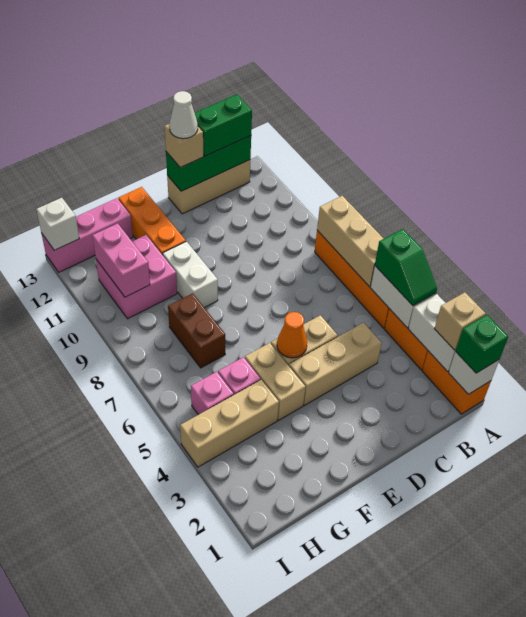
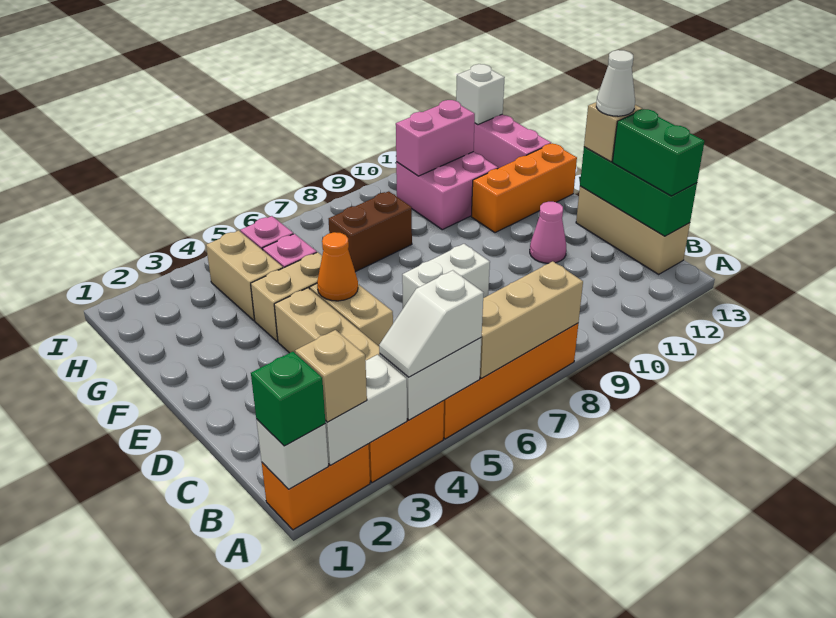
green slope A4:A5 level 3 top 5 -> white slope A4:A5 level 3 top 5
none -> pink cone D11 level 1
white brick F9:F10 level 1 -> white brick D7:D8 level 1
tan brick G4:I4 level 1 -> tan brick G4:H4 level 1

